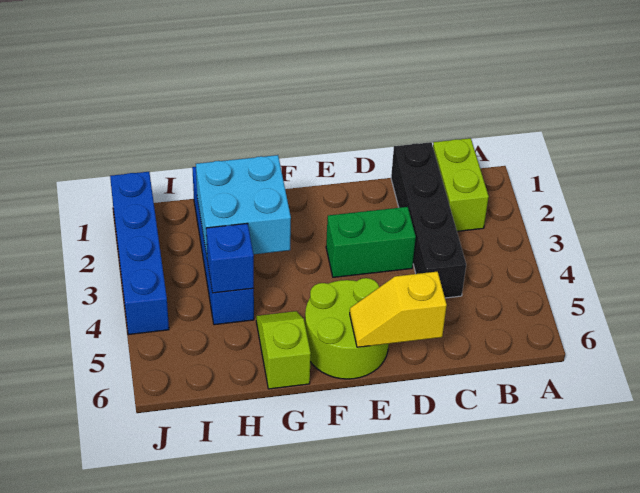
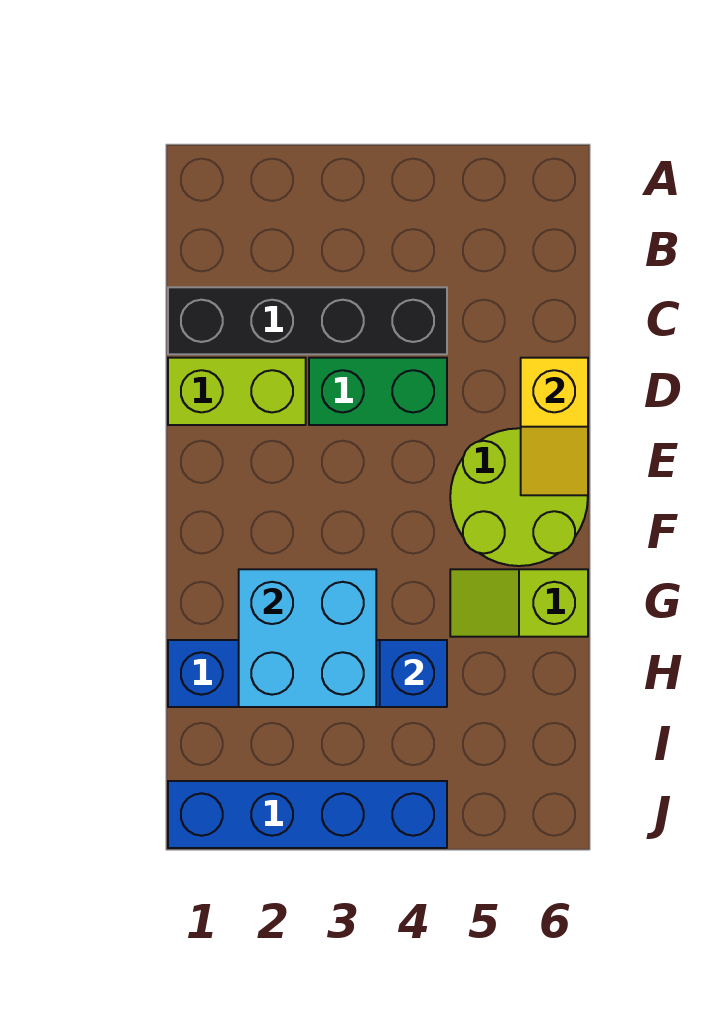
lime brick B1:B2 level 1 -> lime brick D1:D2 level 1
green brick D3:E3 level 1 -> green brick D3:D4 level 1

